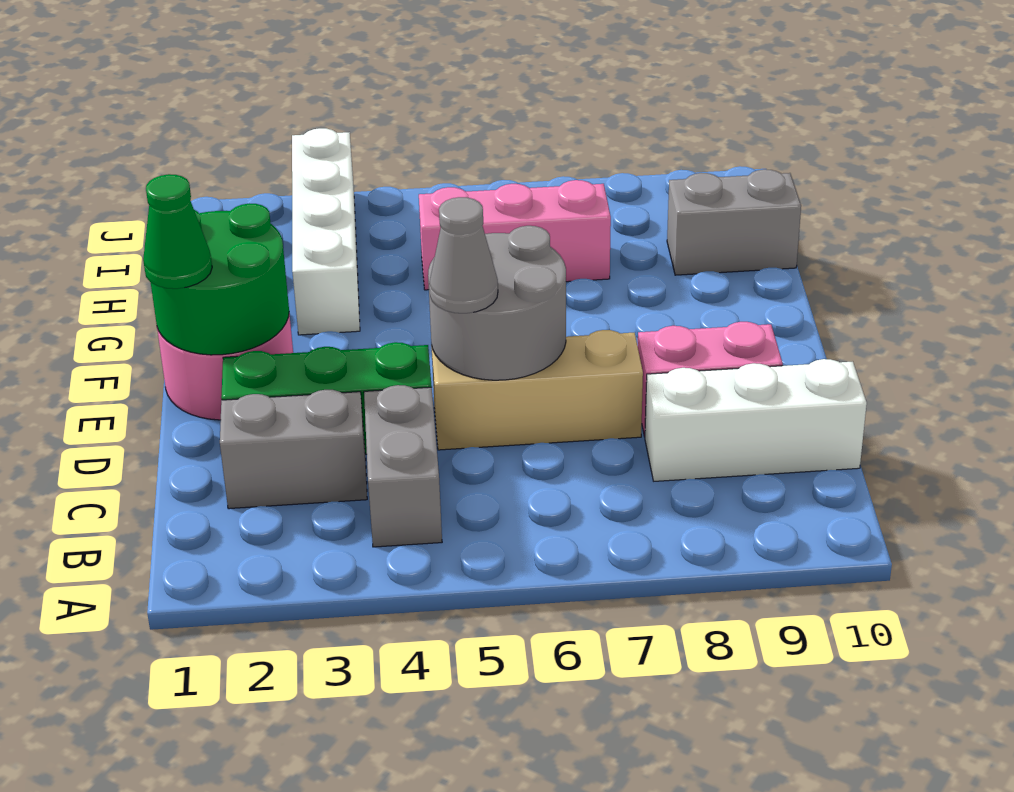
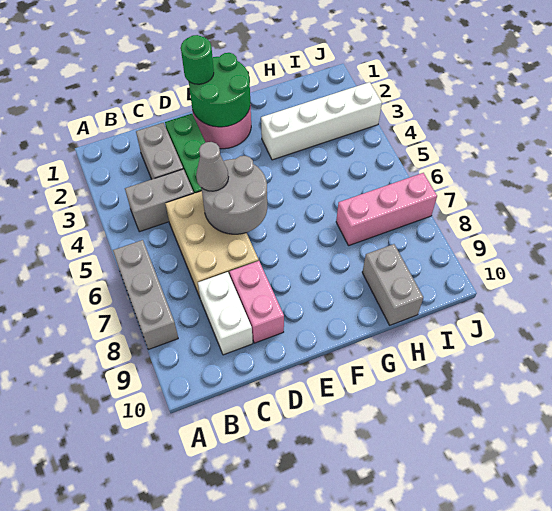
none -> grey brick A6:A8 level 1
white brick C8:C10 level 1 -> white brick C8:C9 level 1
tan brick D5:D7 level 1 -> tan brick C5:D7 level 1
green cone E1 level 3 -> green round brick E1 level 3
pink brick H5:H7 level 1 -> pink brick H7:J7 level 1

